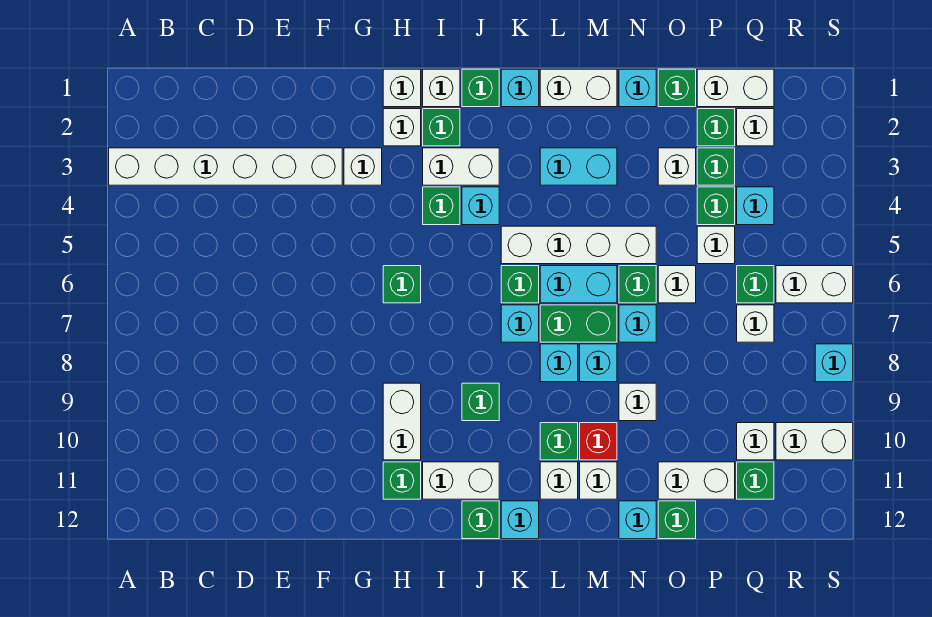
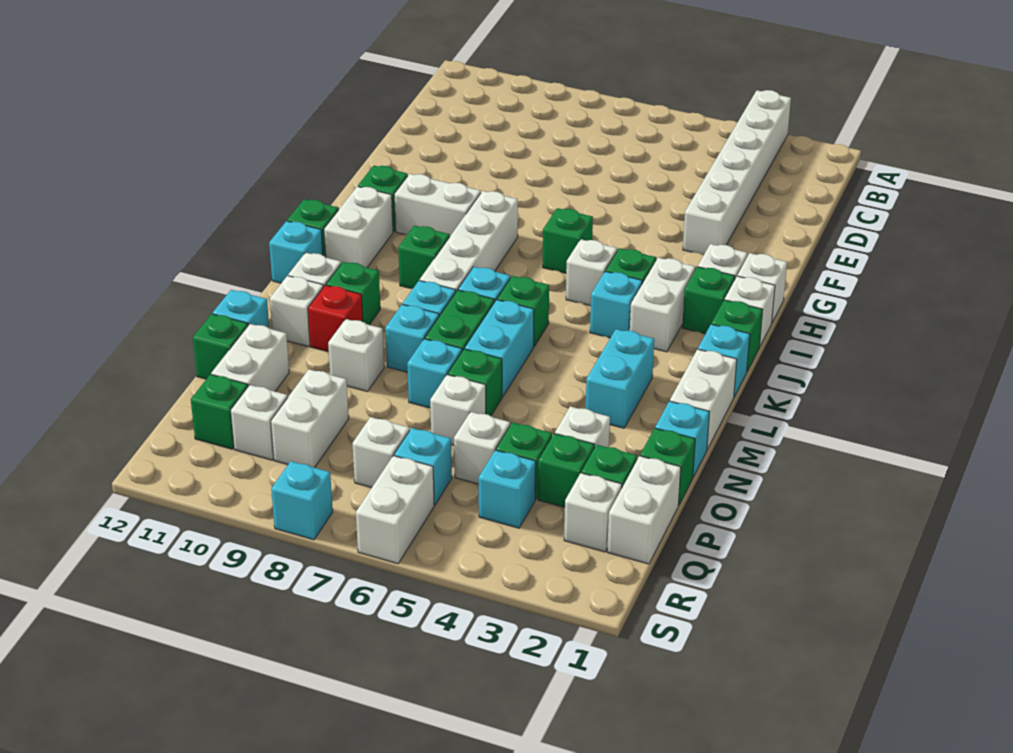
white brick G3 level 1 -> white brick I5 level 1
white brick K5:N5 level 1 -> white brick H8:K8 level 1
green brick Q6 level 1 -> cyan brick Q6 level 1
white brick R10:S10 level 1 -> white brick P9:Q9 level 1

